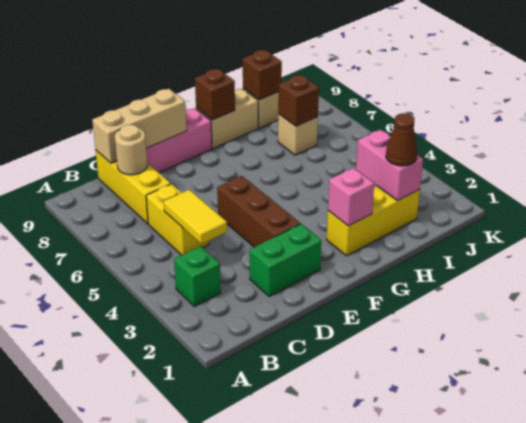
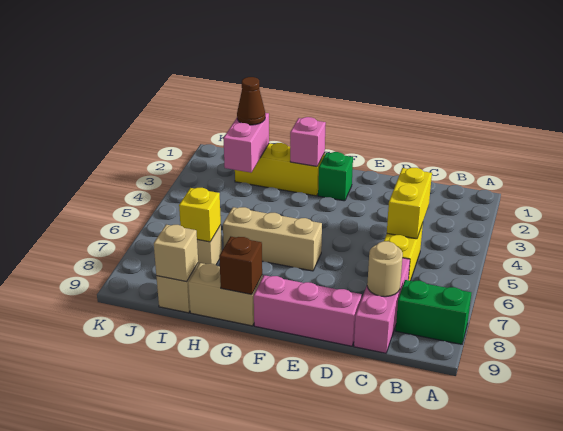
green brick B3 level 1 -> green brick F2 level 1
yellow tile C4:C5 level 2 -> yellow brick C4:C5 level 2
yellow brick C7:C9 level 1 -> pink brick C7:C9 level 1
tan brick C9:E9 level 2 -> tan brick F6:H6 level 1
green brick D2:E2 level 1 -> green brick A8:B8 level 1
brown brick E3:E5 level 1 -> none
brown brick I7 level 2 -> yellow brick I7 level 2
brown brick I9 level 2 -> tan brick I9 level 2

